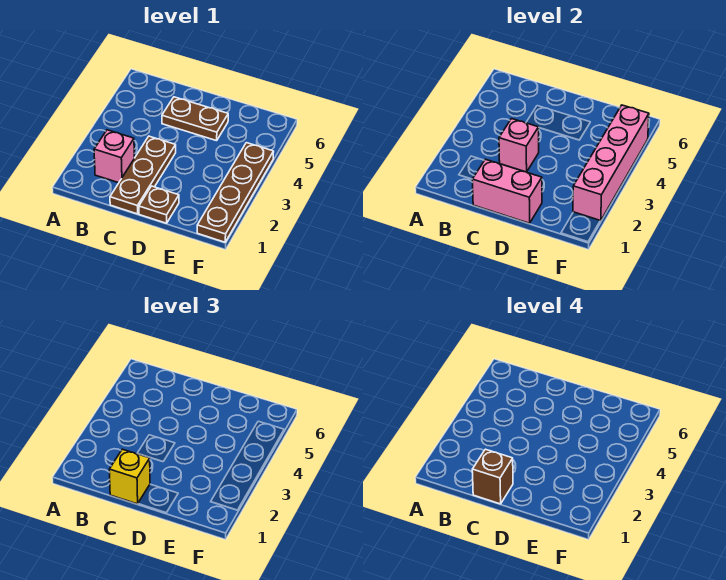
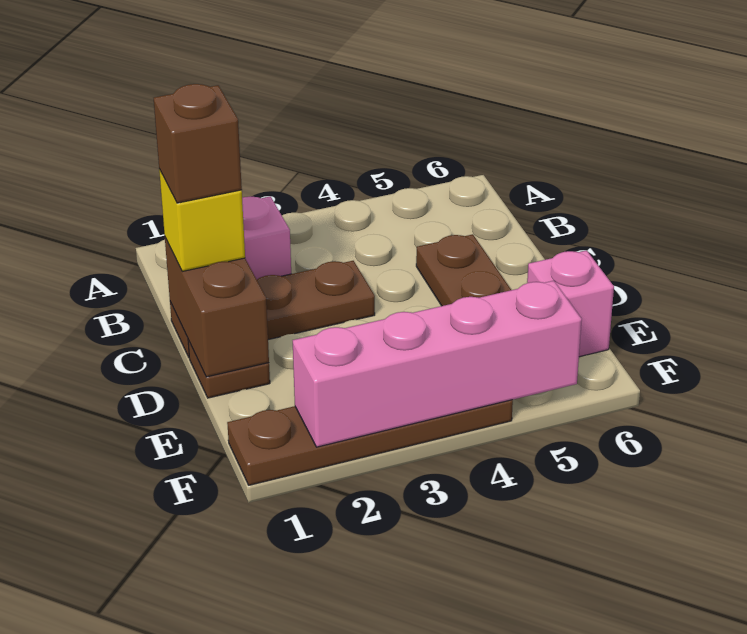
pink brick C1:D1 level 2 -> brown brick C1:D1 level 2
pink brick C3 level 2 -> pink brick E6 level 1

